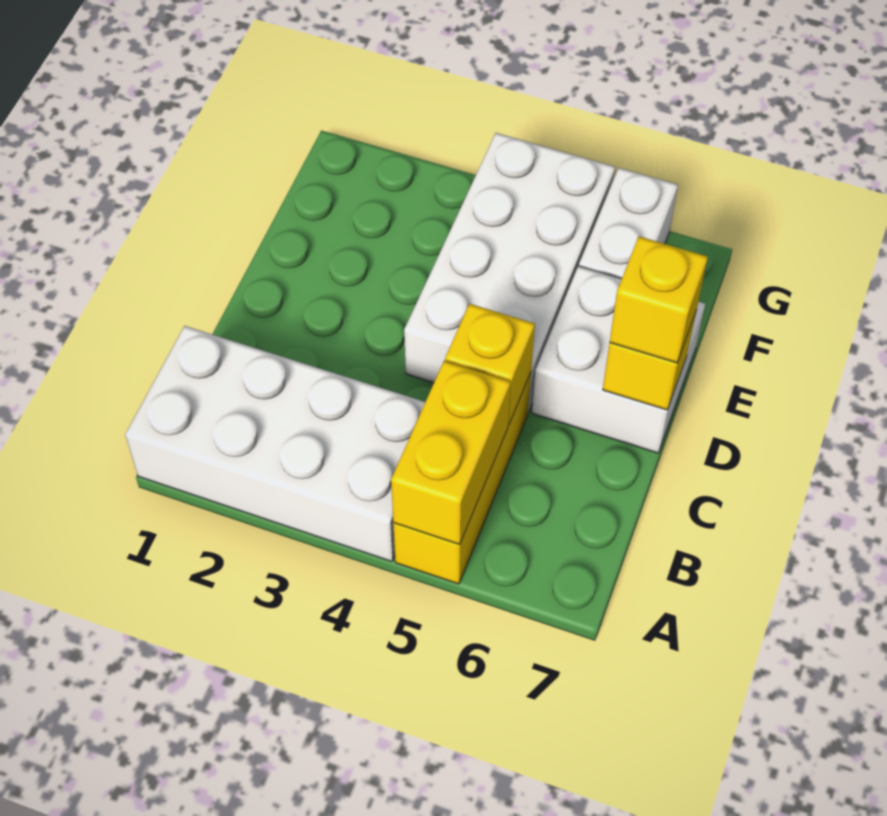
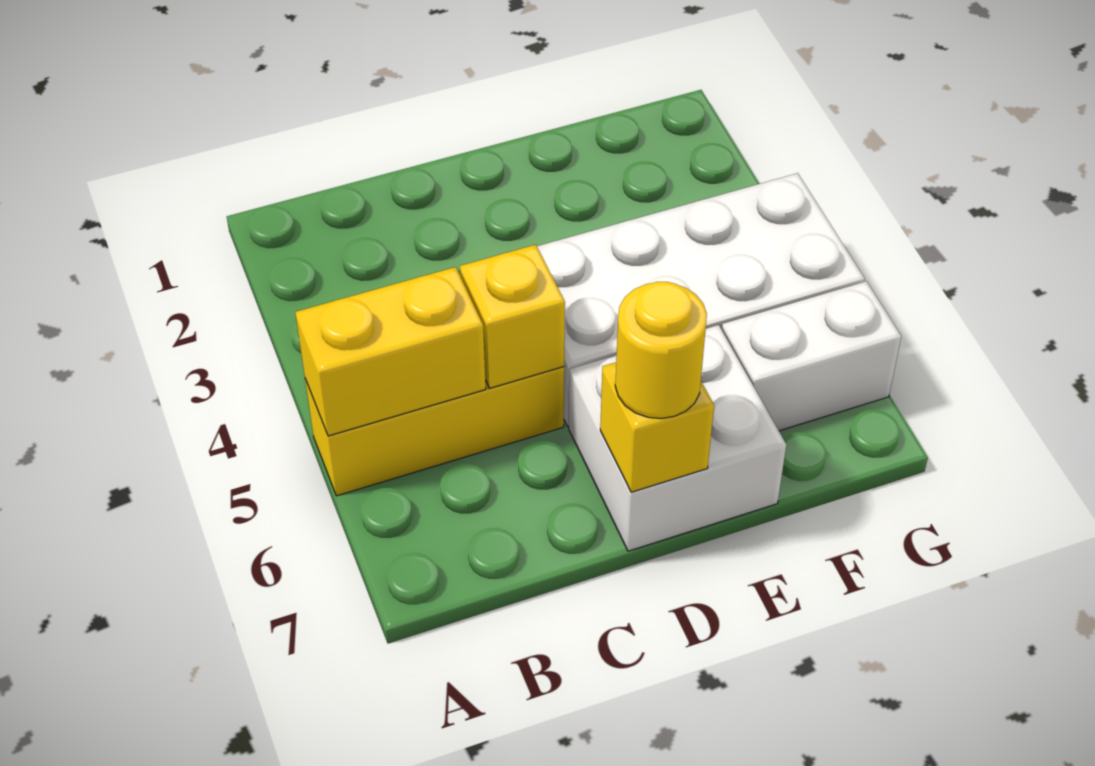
white brick A1:B4 level 1 -> none
yellow brick D7 level 3 -> yellow round brick D7 level 3

